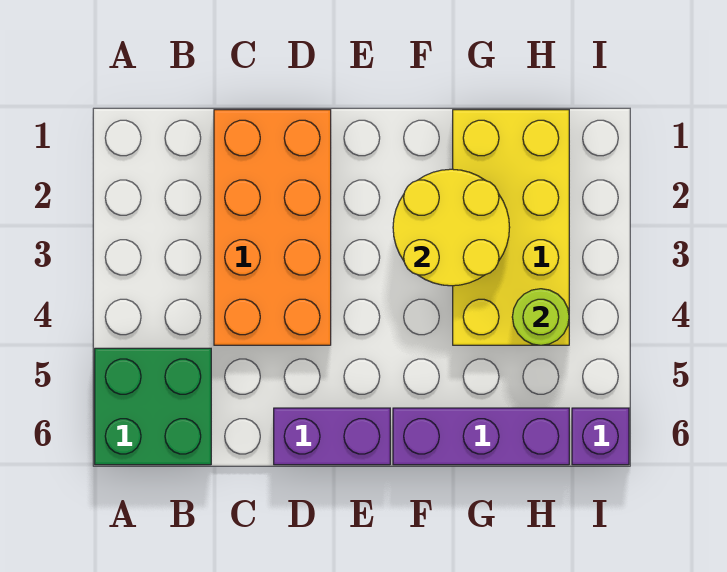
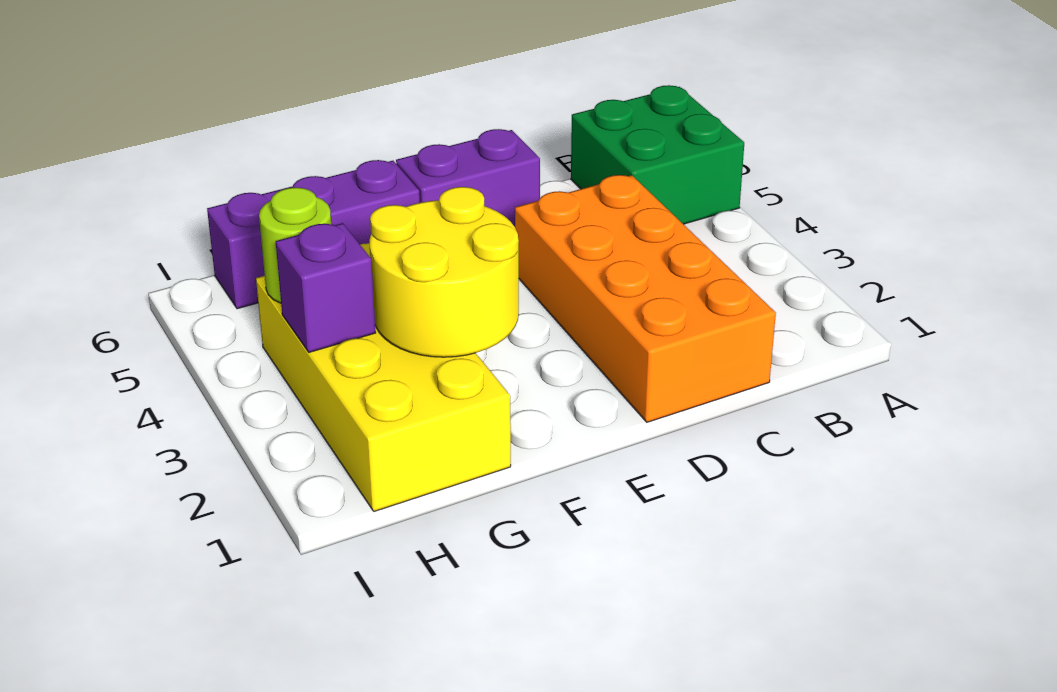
purple brick I6 level 1 -> purple brick H3 level 2

